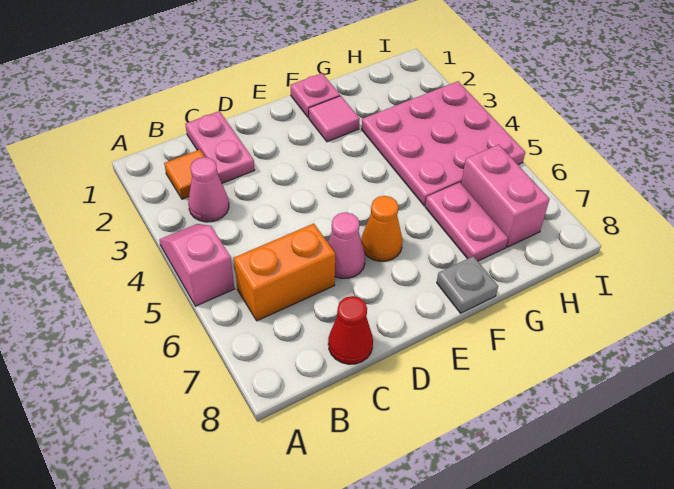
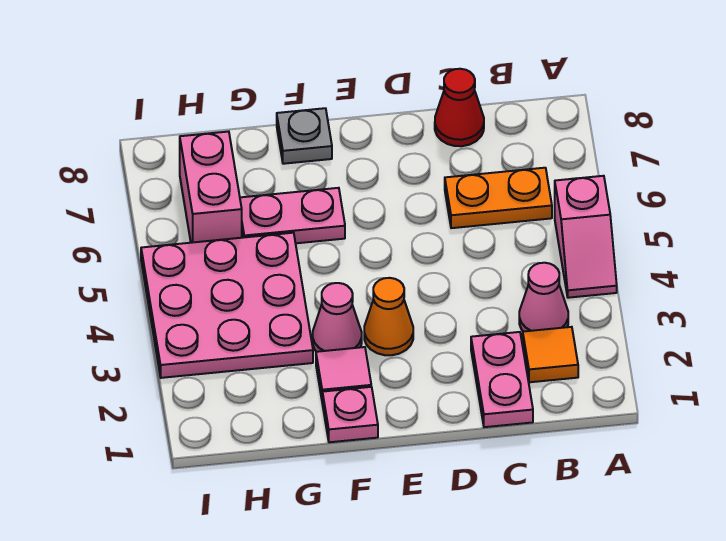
orange brick B6:C6 level 1 -> orange plate B6:C6 level 1
pink cone D6 level 1 -> pink cone F3 level 1
orange cone E6 level 1 -> orange cone E3 level 1
pink plate G6:G7 level 1 -> pink plate F6:G6 level 1

